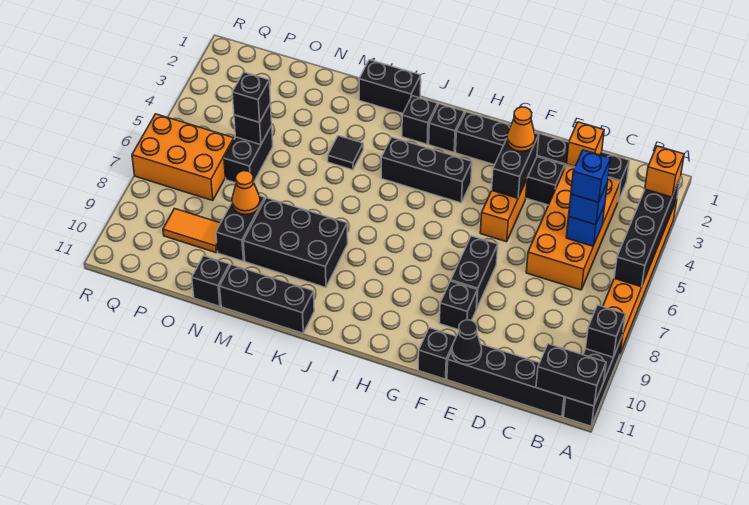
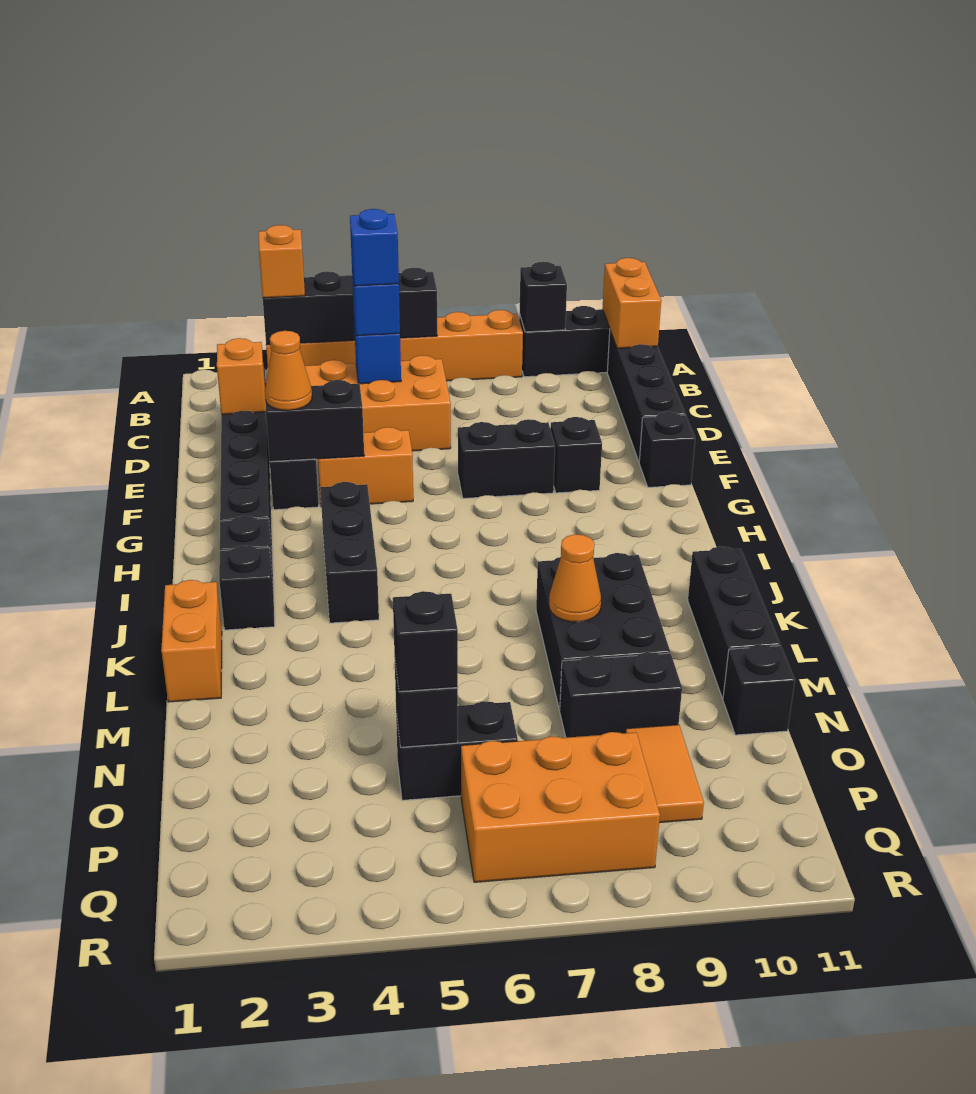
black brick A11:B11 level 2 -> orange brick A11:B11 level 2
black cone E11 level 2 -> none
black brick K1:L1 level 1 -> orange brick K1:L1 level 1
black tile L4 level 1 -> none
orange cone N8 level 2 -> orange cone L8 level 2
orange brick P6:R7 level 1 -> orange brick P6:Q8 level 1

